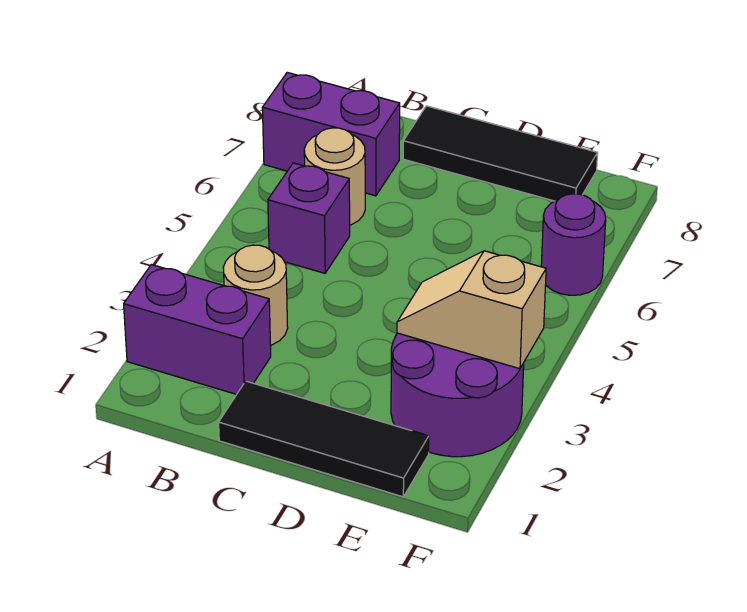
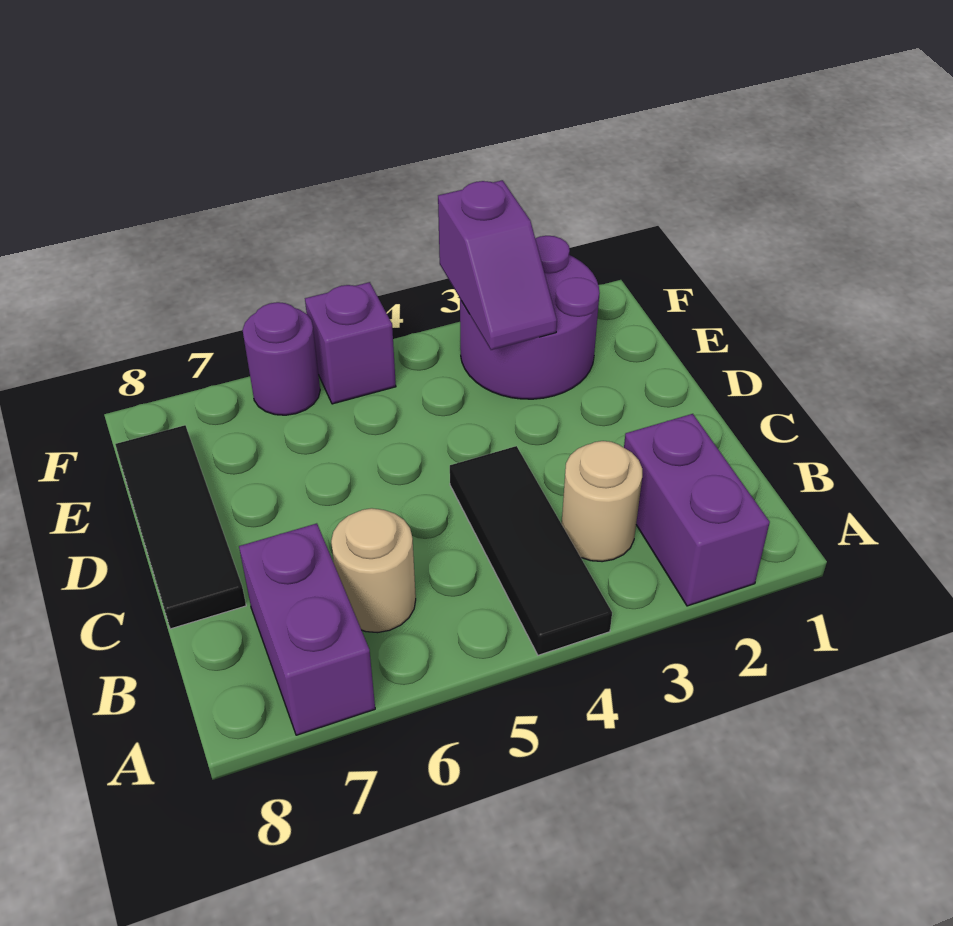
purple brick B5 level 1 -> purple brick F5 level 1
black tile C1:E1 level 1 -> black tile A4:C4 level 1
tan slope E3:F3 level 2 top F -> purple slope E3:F3 level 2 top F

